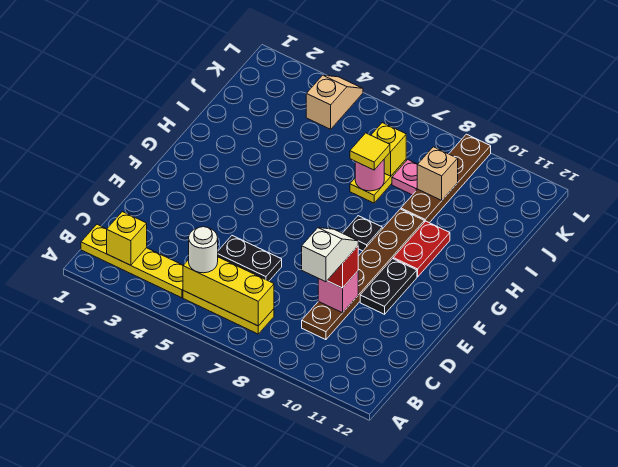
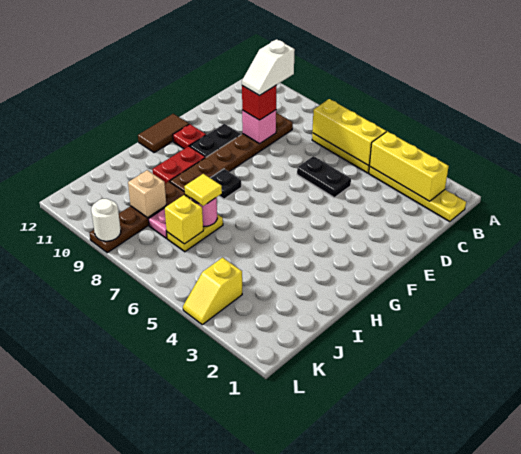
yellow brick B2 level 2 -> yellow brick B2:B4 level 2
white round brick B5 level 3 -> white round brick L9 level 2
none -> red plate F11 level 1
none -> brown tile F12:G12 level 1
tan slope K4:L4 level 1 top K -> yellow slope K4:L4 level 1 top K

